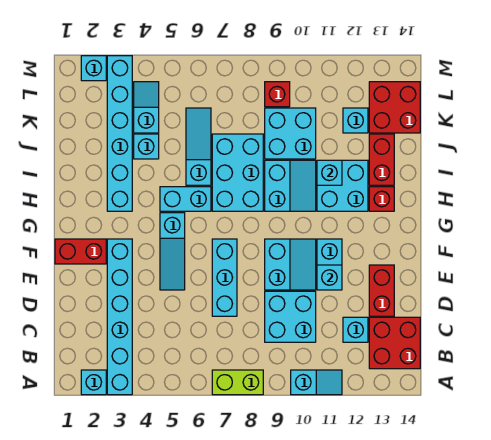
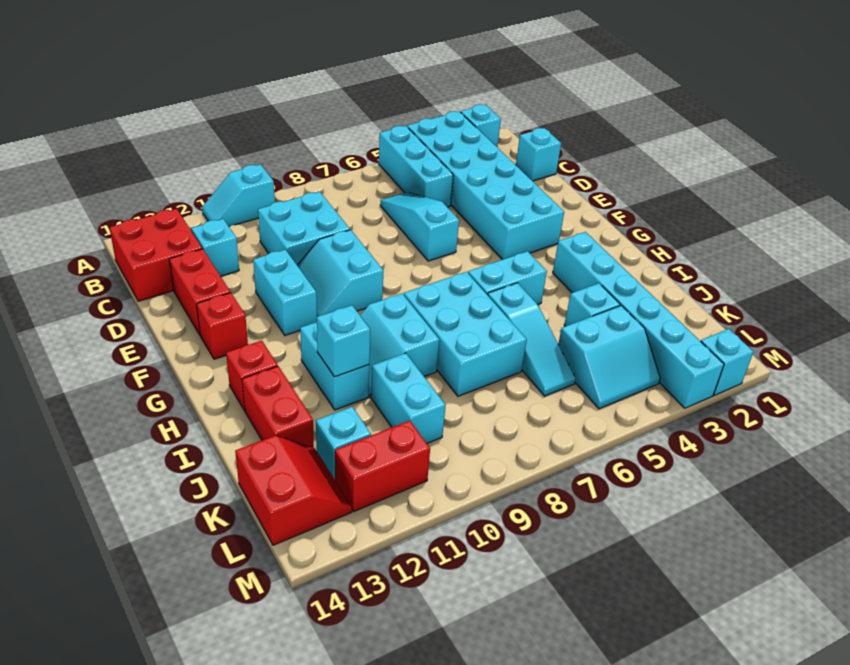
cyan brick A3:F3 level 1 -> cyan brick A3:F4 level 1
lime brick A7:A8 level 1 -> none
cyan brick D7:F7 level 1 -> cyan brick A5:C5 level 1
cyan slope E5:G5 level 1 top G -> cyan slope C6:E6 level 1 top E
cyan brick E11 level 2 -> cyan brick C1 level 1
red brick F1:F2 level 1 -> red brick L11:L12 level 1
cyan brick H11:I12 level 1 -> cyan brick H11:I11 level 1
cyan brick J9:K10 level 1 -> cyan brick J10:K10 level 1
cyan slope K4:L4 level 1 top K -> cyan slope K4:L5 level 1 top K
red brick K13:L14 level 1 -> red slope K13:L14 level 1 top 14
red brick L9 level 1 -> red brick F13 level 1

